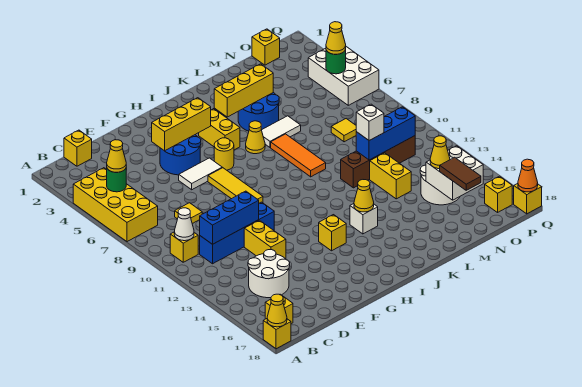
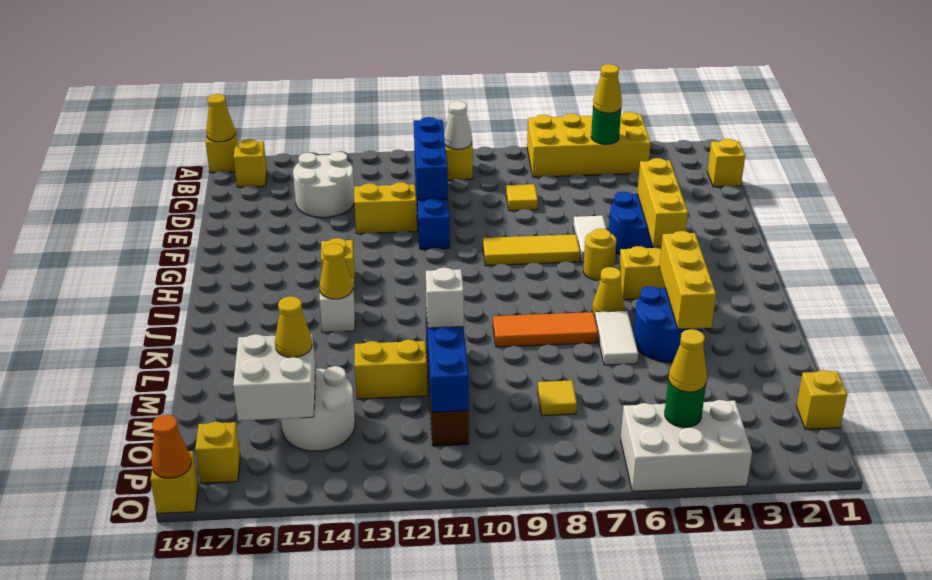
brown tile N16:N17 level 3 -> none

